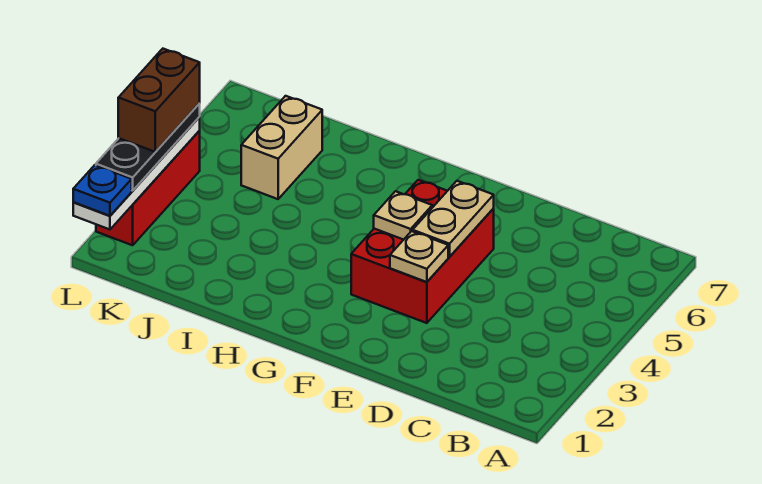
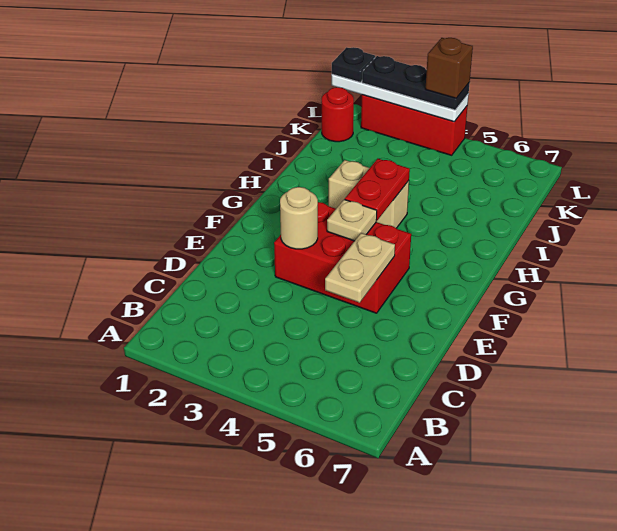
tan plate E3 level 2 -> tan round brick E3 level 2
tan plate E4:E5 level 2 -> tan plate D5:E5 level 2
none -> red plate G4:H4 level 2
tan brick J5:J6 level 1 -> tan brick H3:H4 level 1
none -> red round brick K1 level 1
blue plate L1 level 3 -> black plate L1 level 3
brown brick L3:L4 level 4 -> brown brick L4 level 4

